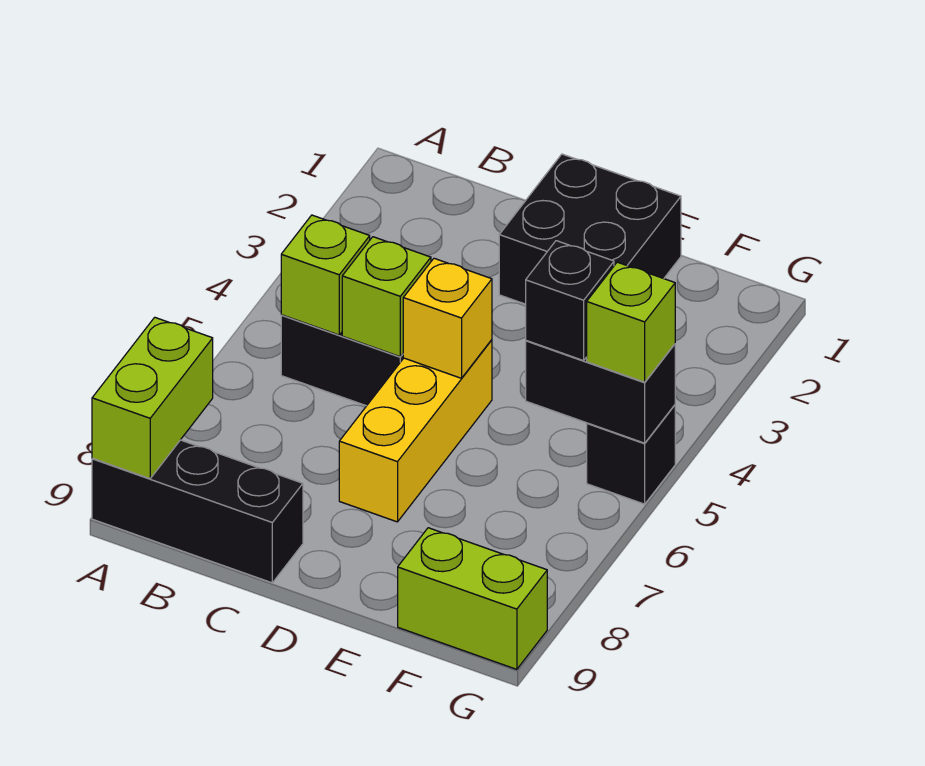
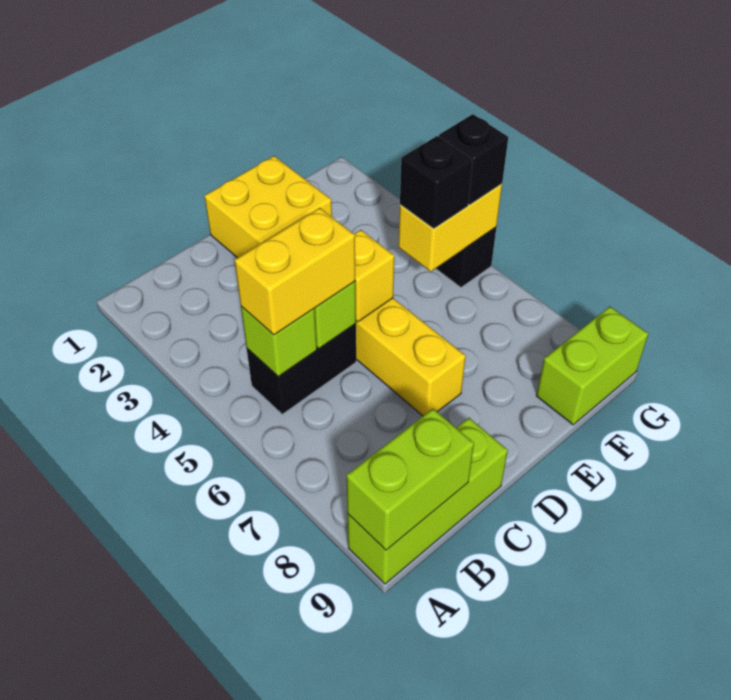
lime brick A8:A9 level 2 -> lime brick A9:B9 level 2
black brick A9:C9 level 1 -> lime brick A9:C9 level 1
none -> yellow brick B5:C5 level 3
black brick D1:E2 level 1 -> yellow brick D1:E2 level 1
black brick F5:G5 level 2 -> yellow brick F5:G5 level 2
lime brick G5 level 3 -> black brick G5 level 3

